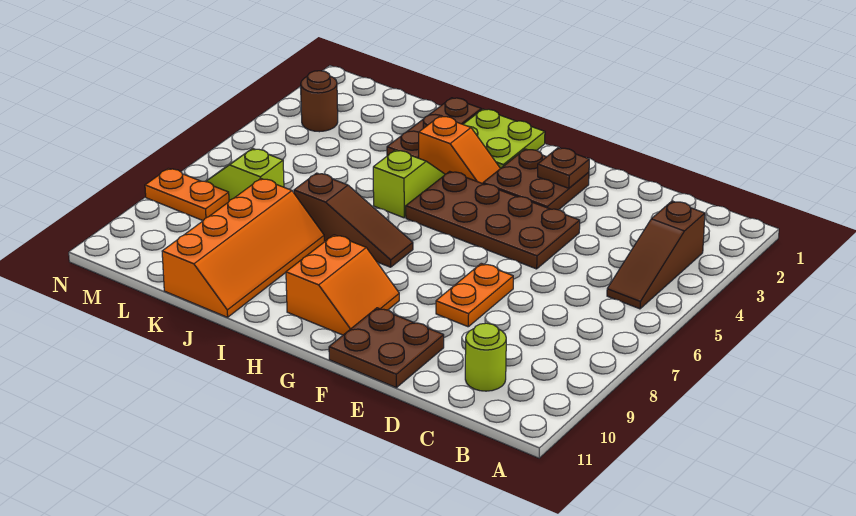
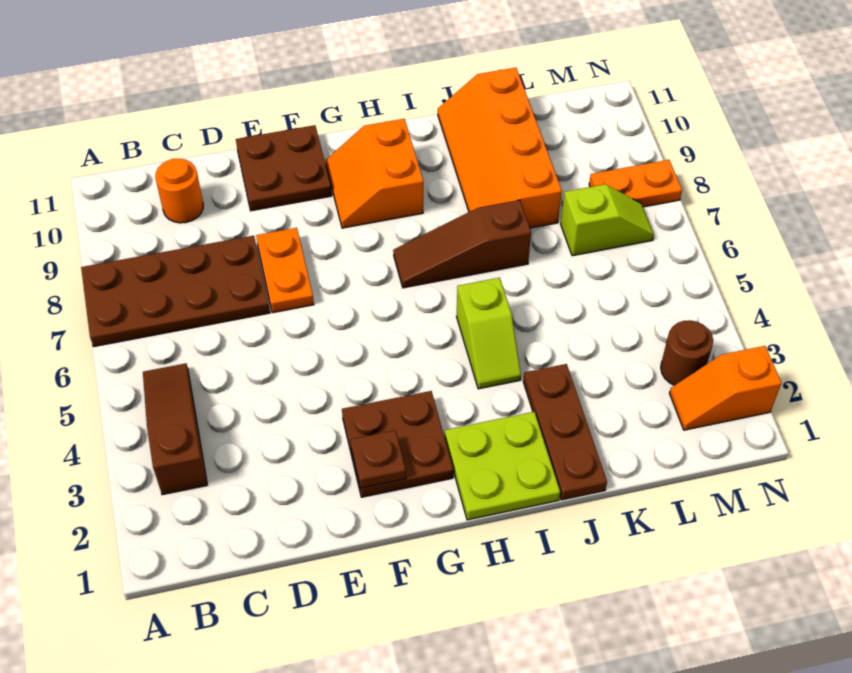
lime round brick C10 level 1 -> orange round brick C10 level 1
brown plate E4:H5 level 1 -> brown plate A7:D8 level 1
orange slope H3:I3 level 1 top I -> orange slope M2:N2 level 1 top N

